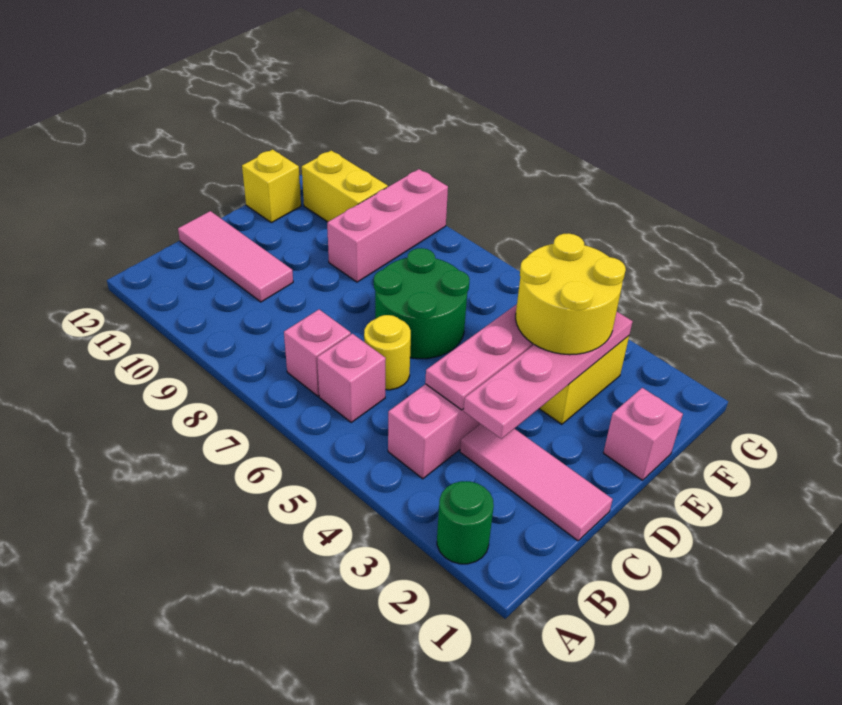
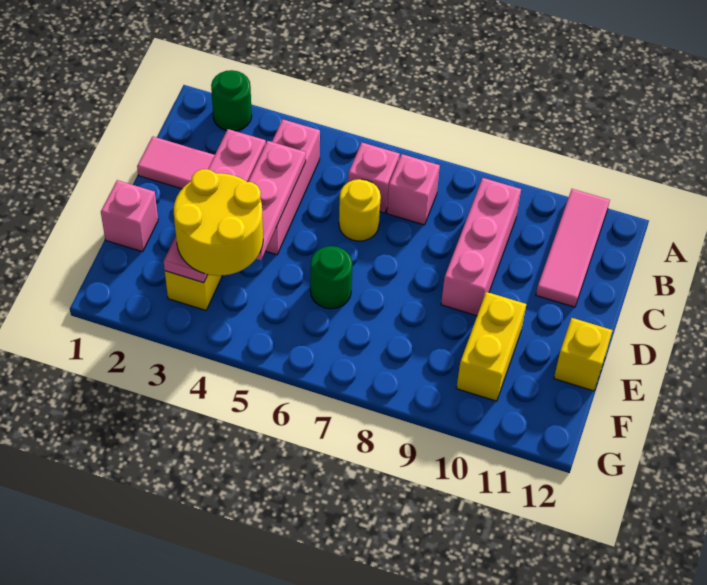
pink tile C10:C12 level 1 -> pink tile A11:C11 level 1
green round brick D6:E7 level 1 -> green round brick E6 level 1
pink brick E9:G9 level 1 -> pink brick B9:D9 level 1
yellow brick F10:F11 level 1 -> yellow brick E10:F10 level 1

